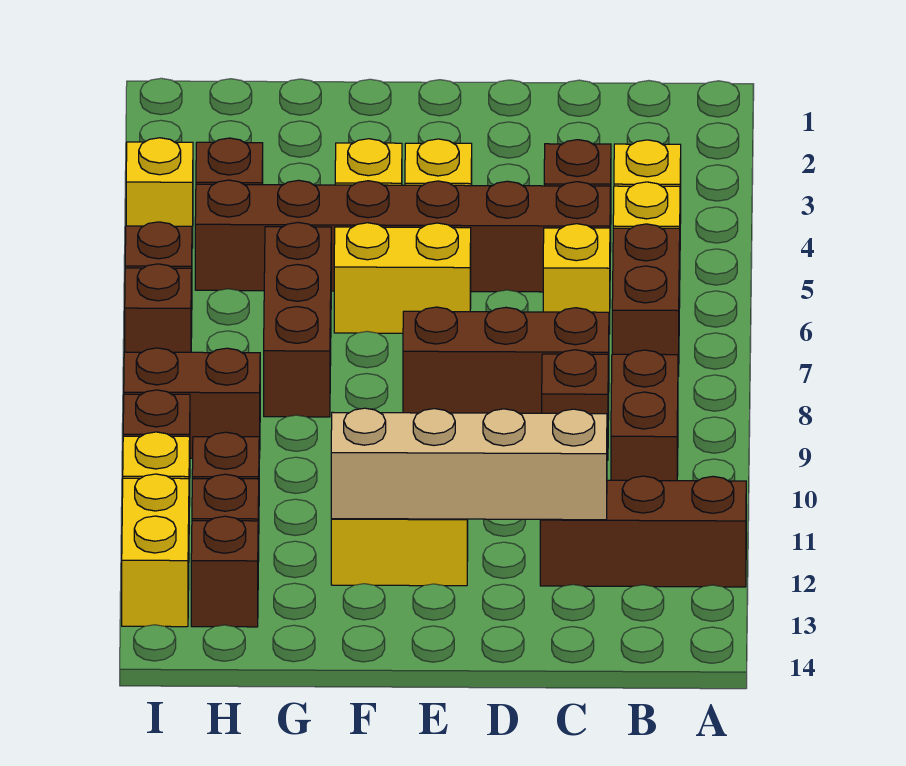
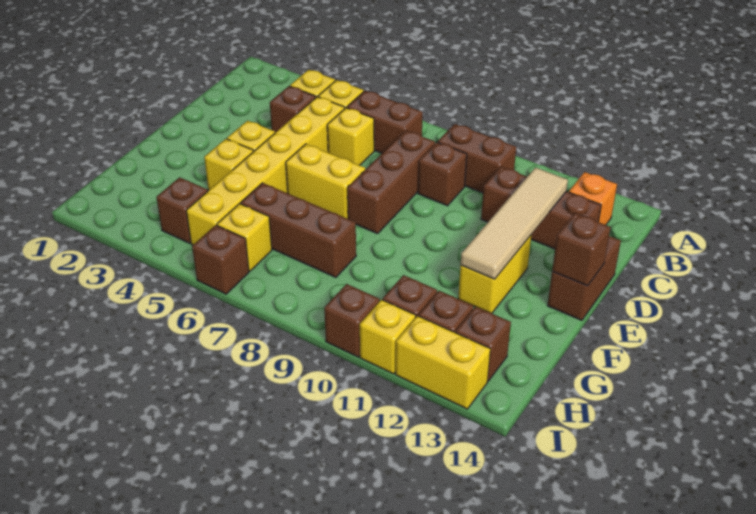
brown brick A12:C12 level 1 -> brown brick C11:C13 level 1
none -> orange brick B13 level 1
brown brick C5:H5 level 1 -> yellow brick C5:H5 level 1
tan brick C12:F12 level 2 -> tan tile C12:F12 level 2
yellow brick E6:F6 level 1 -> yellow brick E6:E7 level 1
brown brick H9:I9 level 1 -> brown brick D14:E14 level 1
yellow brick I4 level 1 -> yellow brick H6 level 1
brown brick I7 level 1 -> brown brick E14 level 2

